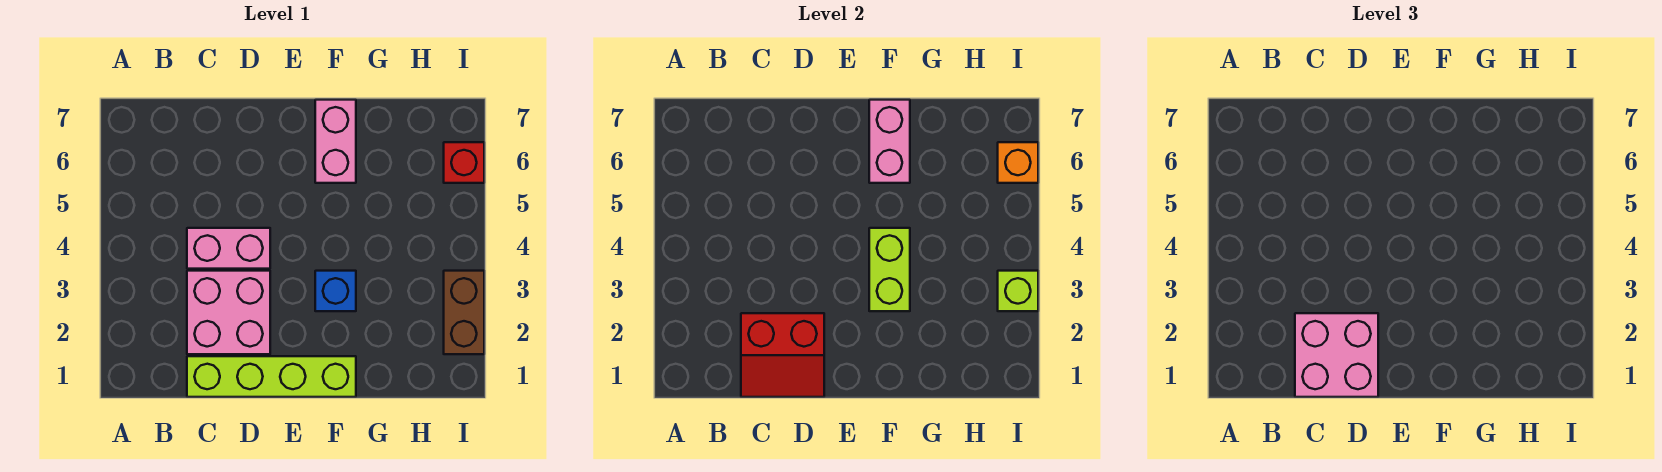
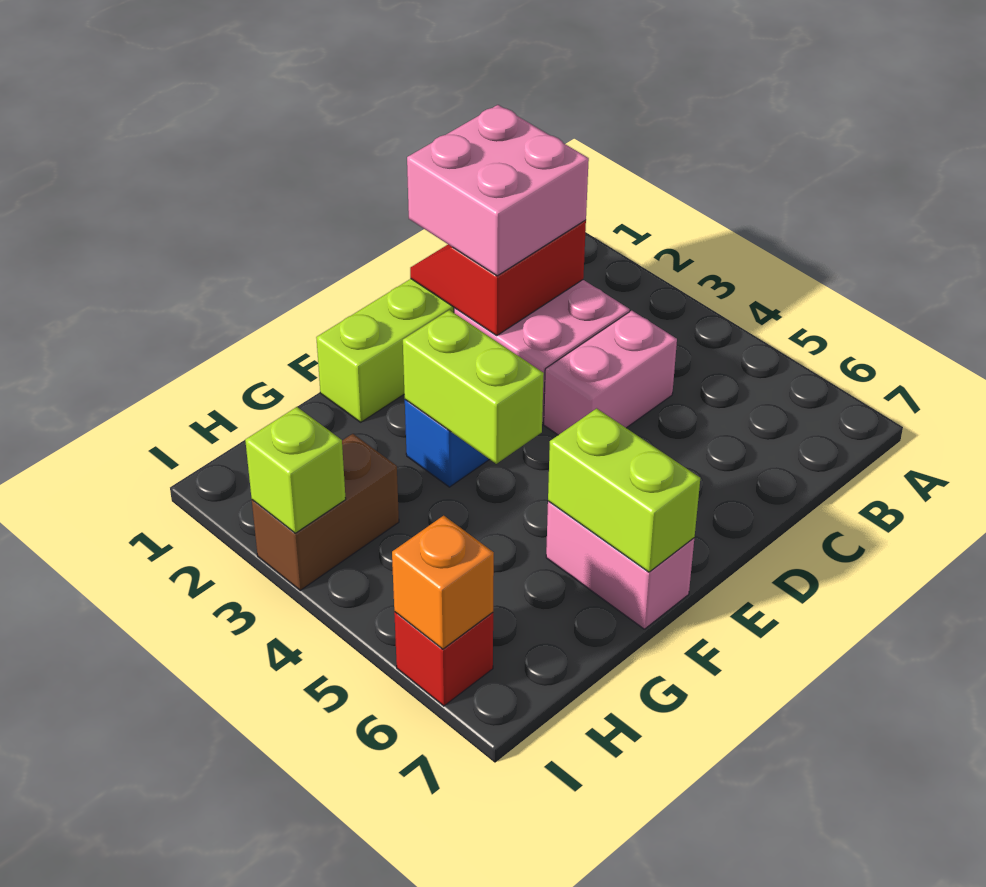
pink brick F6:F7 level 2 -> lime brick F6:F7 level 2
brown brick I2:I3 level 1 -> brown brick H3:I3 level 1

